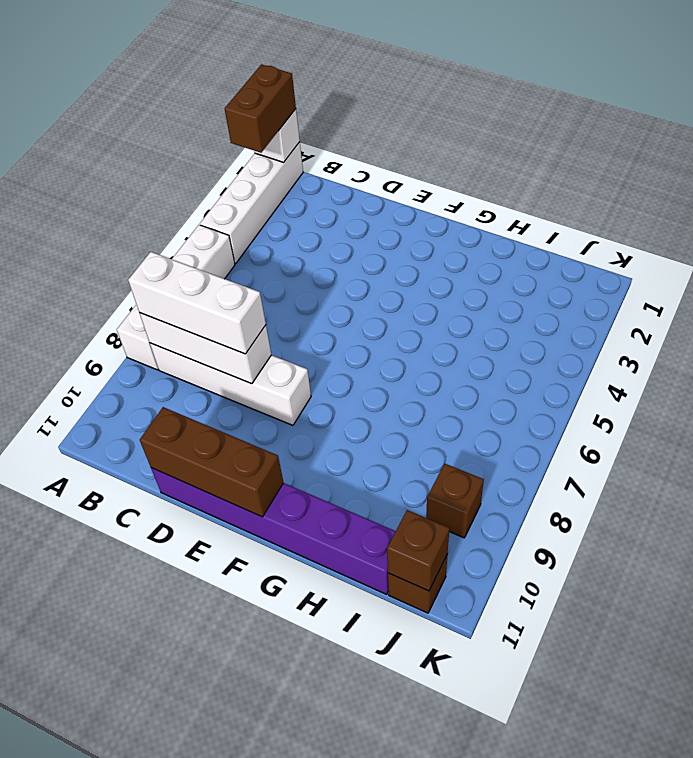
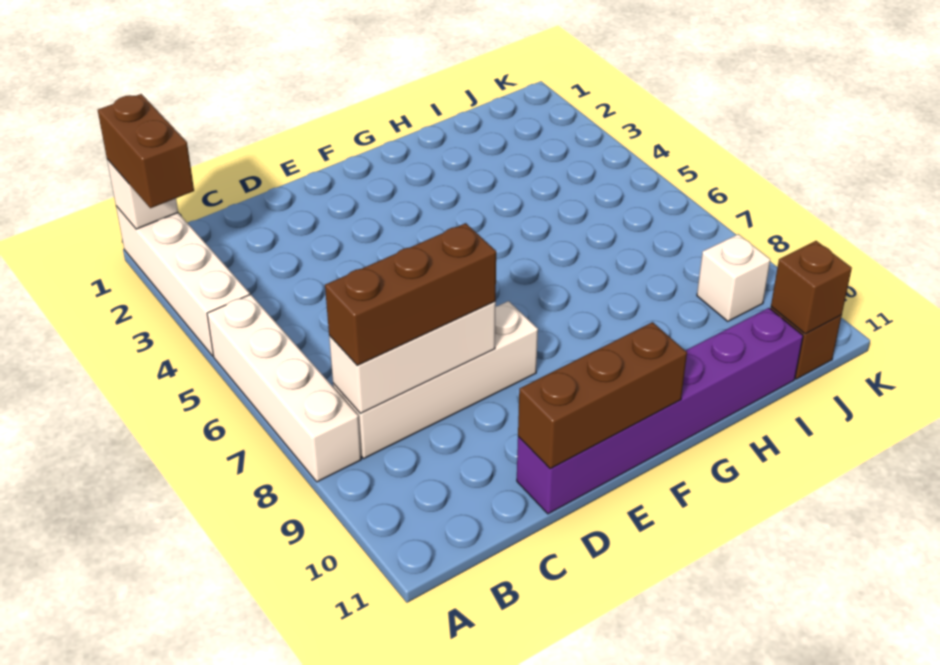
white brick B8:D8 level 3 -> brown brick B8:D8 level 3
brown brick J9 level 1 -> white brick J9 level 1

